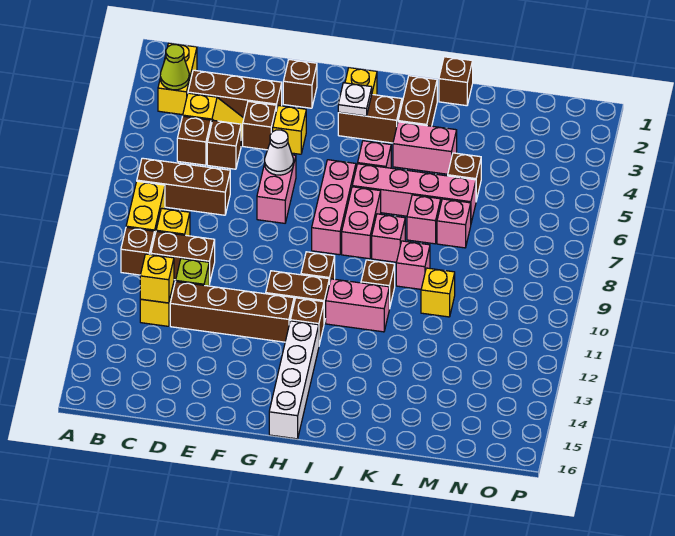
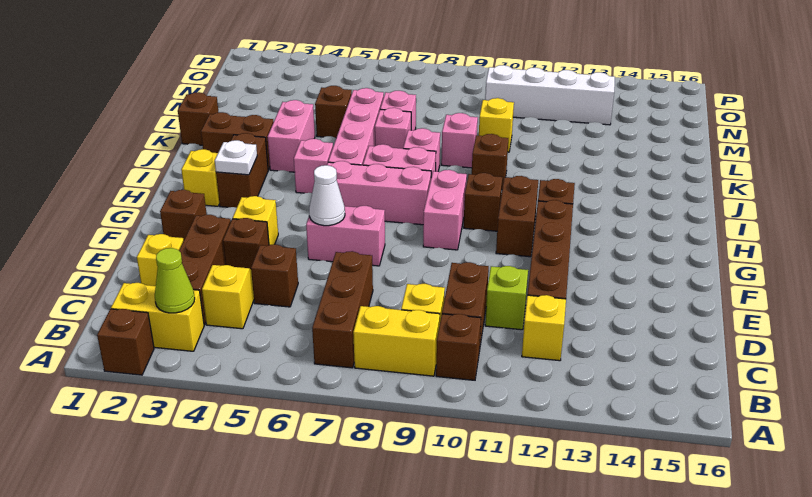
brown brick C5 level 1 -> brown brick A2 level 1
yellow brick C12 level 2 -> yellow brick D2 level 1
white brick H13:H16 level 1 -> white brick N10:N13 level 1
pink brick I11:J11 level 1 -> pink brick G9:H9 level 1

